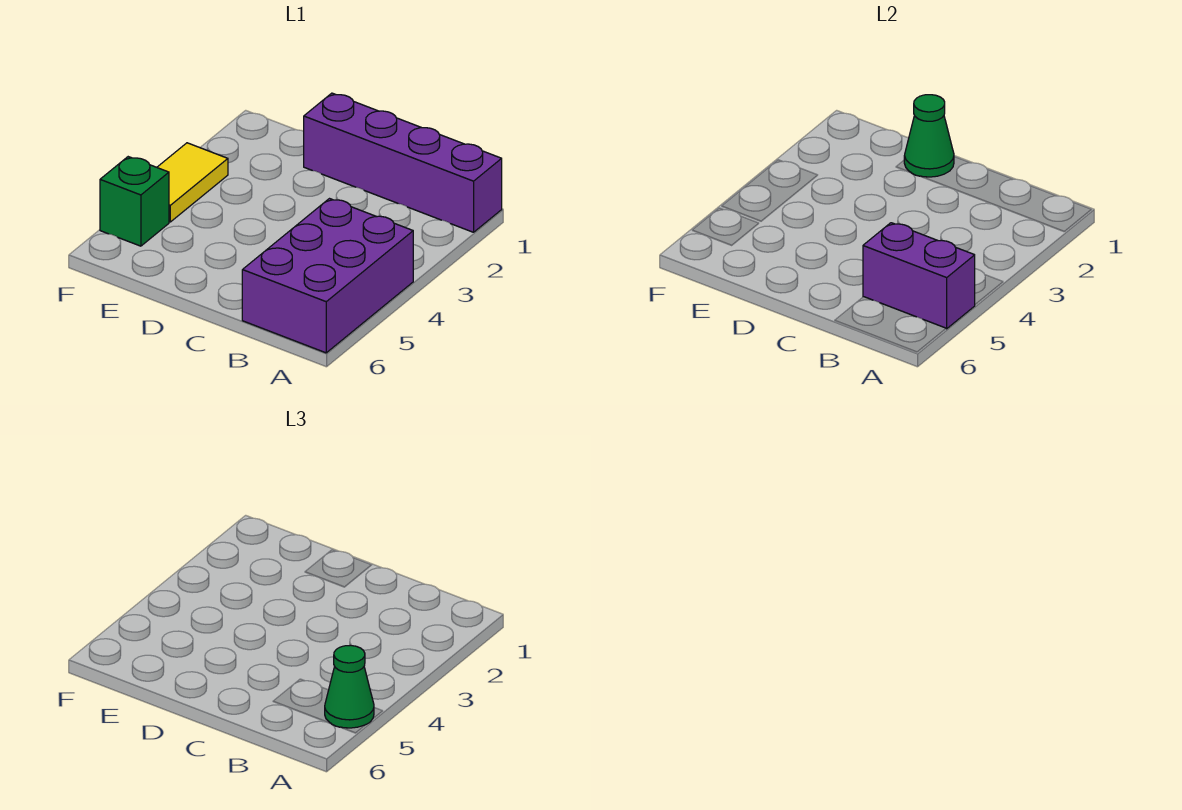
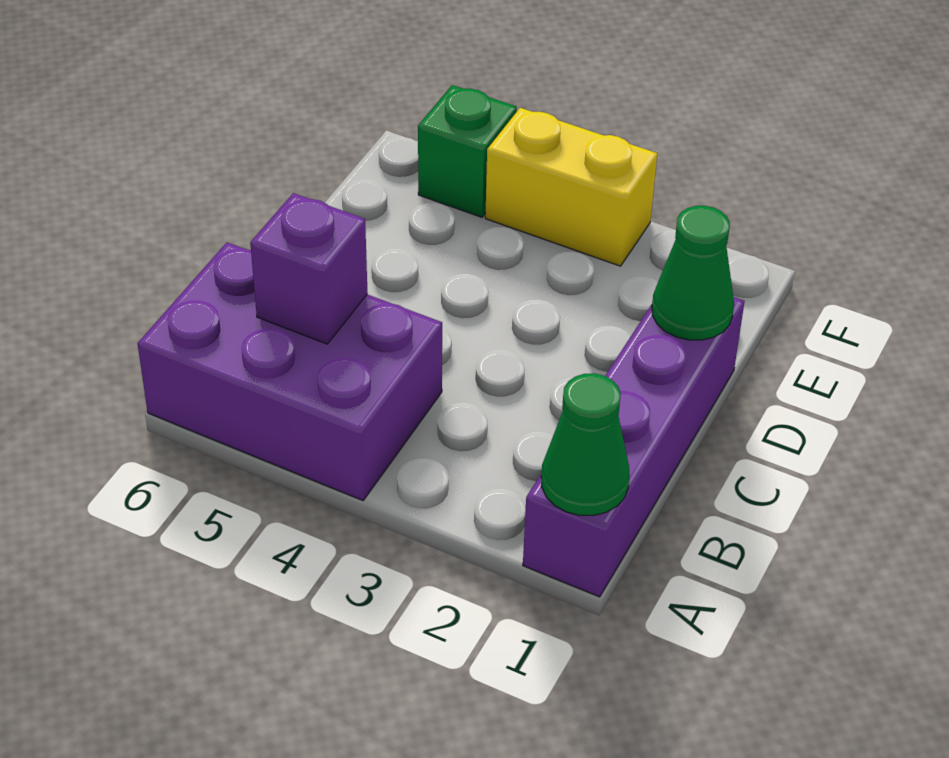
purple brick A5:B5 level 2 -> purple brick B5 level 2
green cone A5 level 3 -> green cone A1 level 2
yellow tile F3:F4 level 1 -> yellow brick F3:F4 level 1

